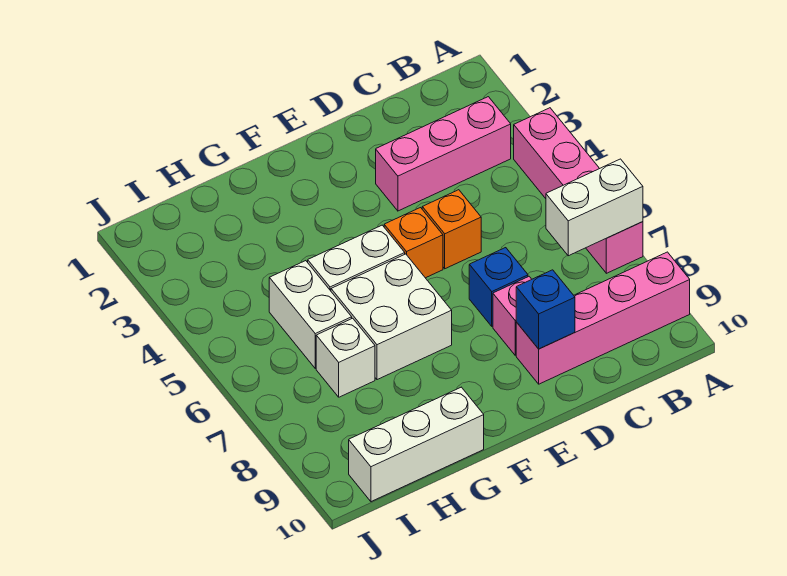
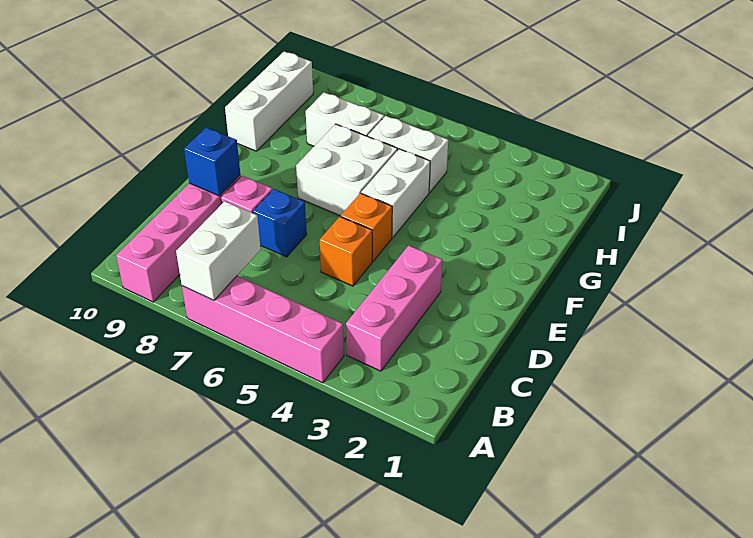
white brick H7 level 1 -> white brick H7:H8 level 1

